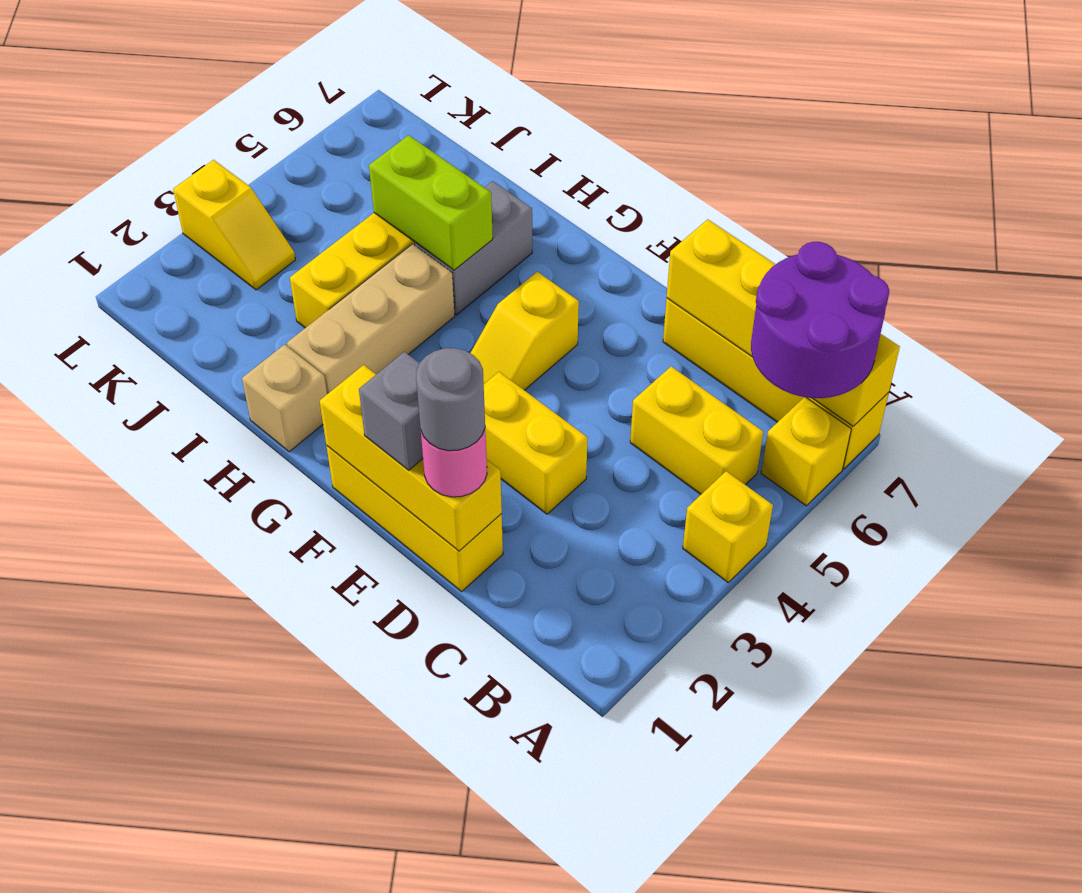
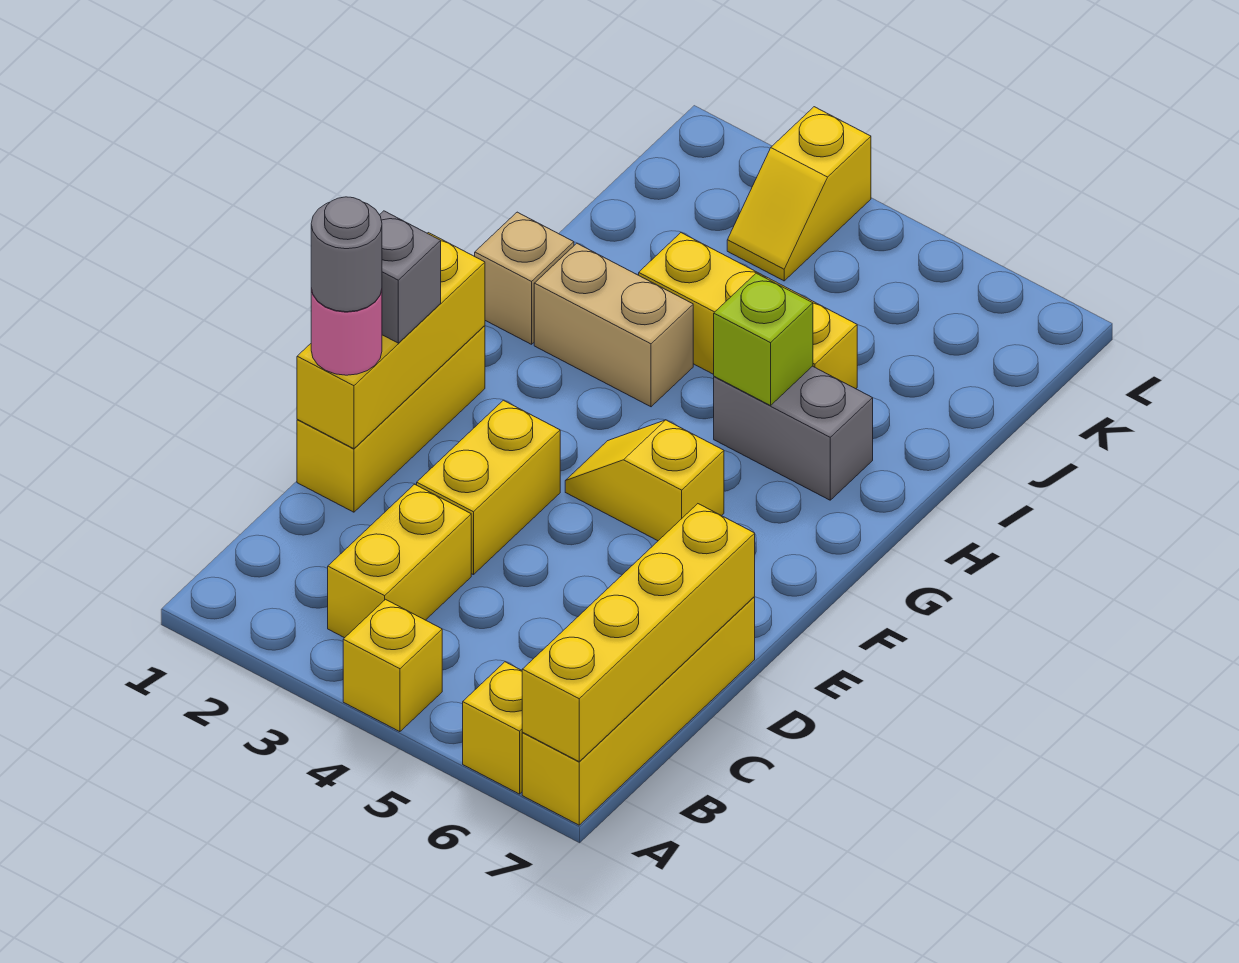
purple round brick A6:B7 level 3 -> none
yellow brick B5:C5 level 1 -> yellow brick B3:C3 level 1
tan brick H2:H4 level 1 -> tan brick H2:H3 level 1
lime brick H5:I5 level 2 -> lime brick H5 level 2

